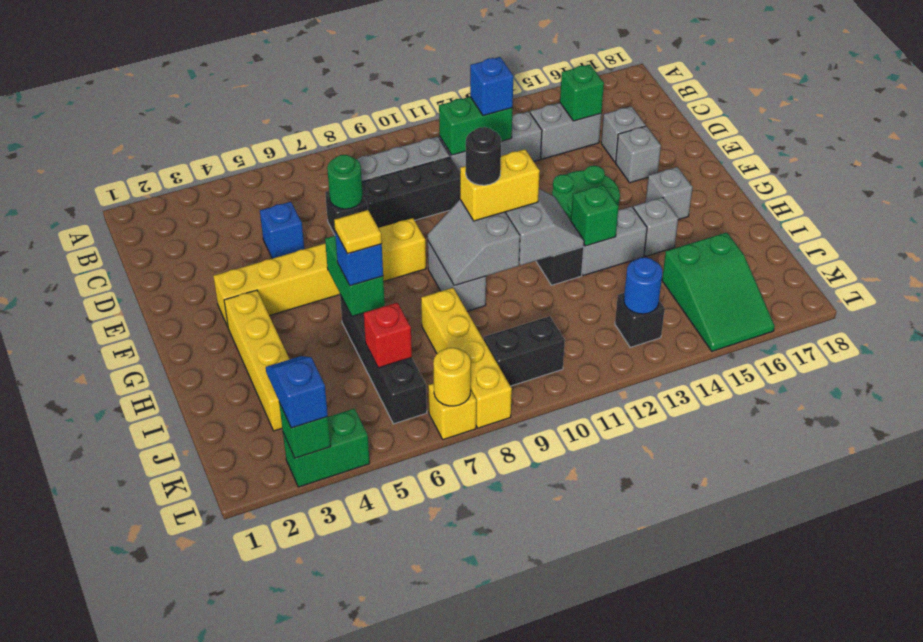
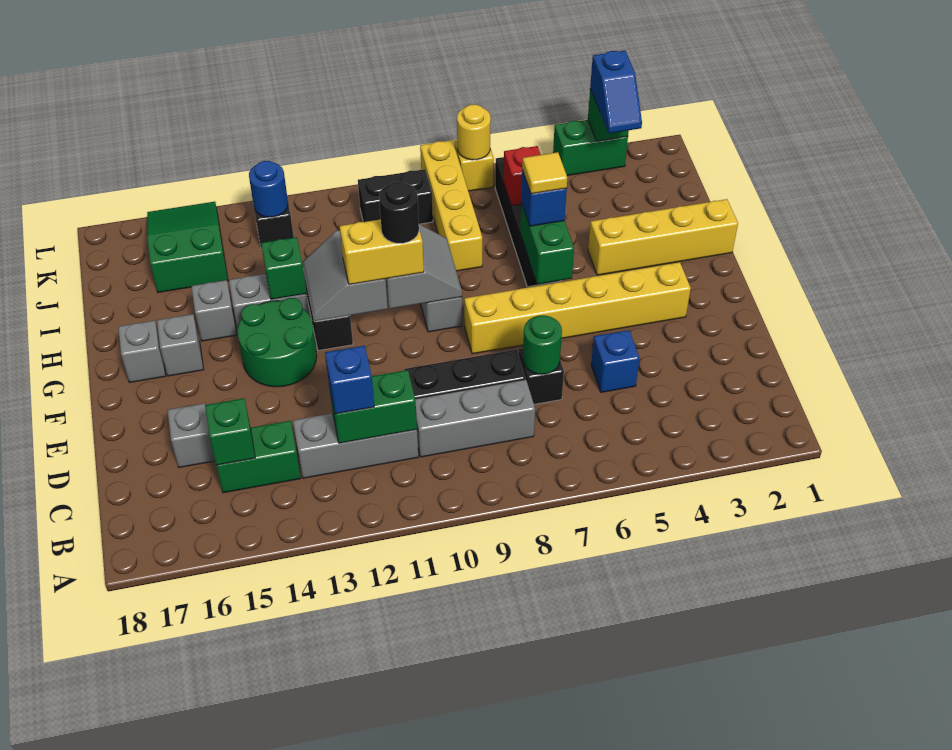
grey brick C14:C15 level 1 -> green brick C14:C15 level 1
grey brick E16 level 1 -> grey brick G17 level 1
yellow brick G3:J3 level 1 -> yellow brick H1:H4 level 1

